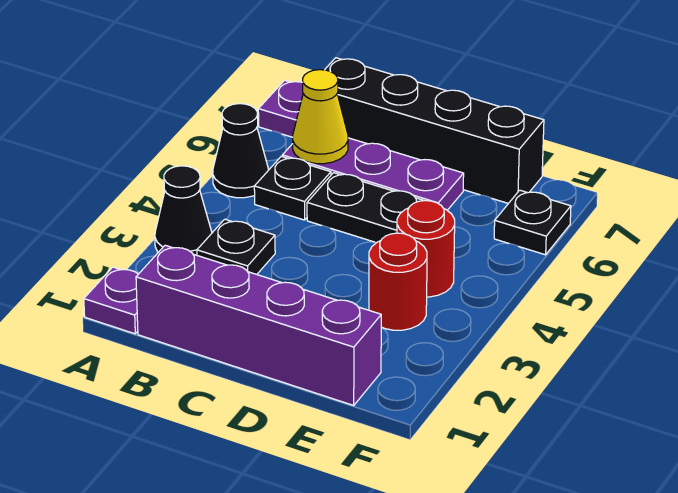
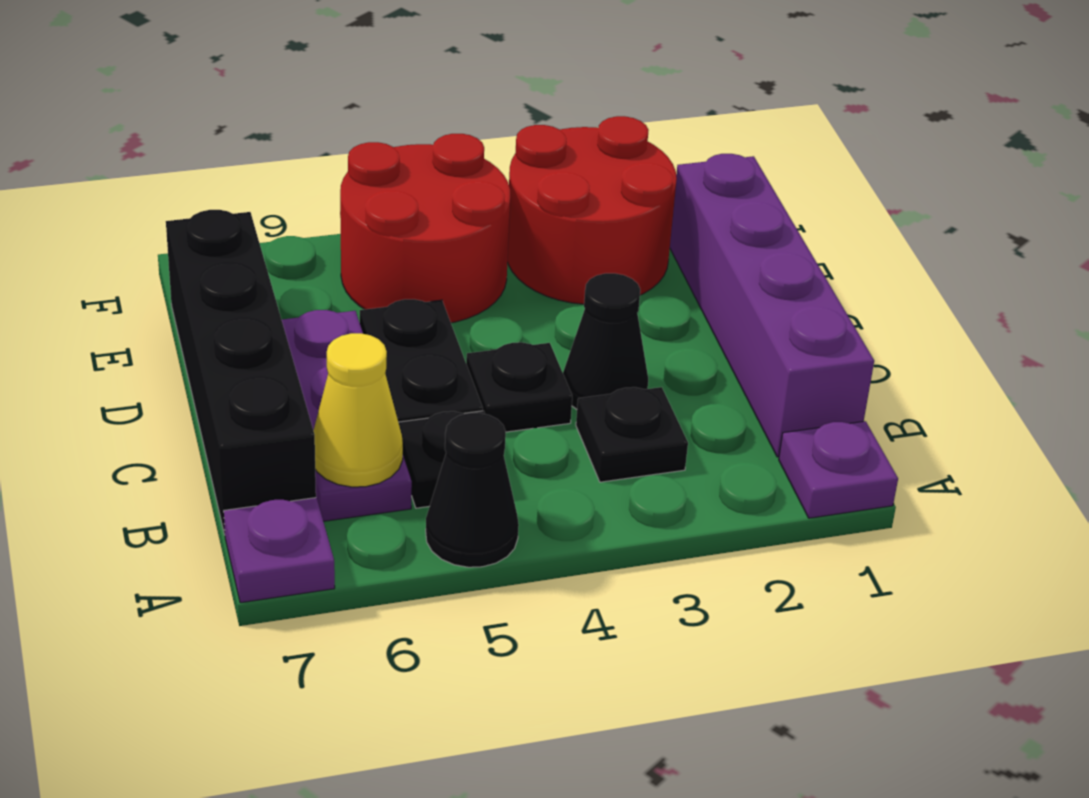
black cone A3 level 1 -> black cone C3 level 1
red round brick E3 level 1 -> red round brick E2:F3 level 1
red round brick E4 level 1 -> red round brick E4:F5 level 1
black plate F6 level 1 -> black plate C4 level 1

